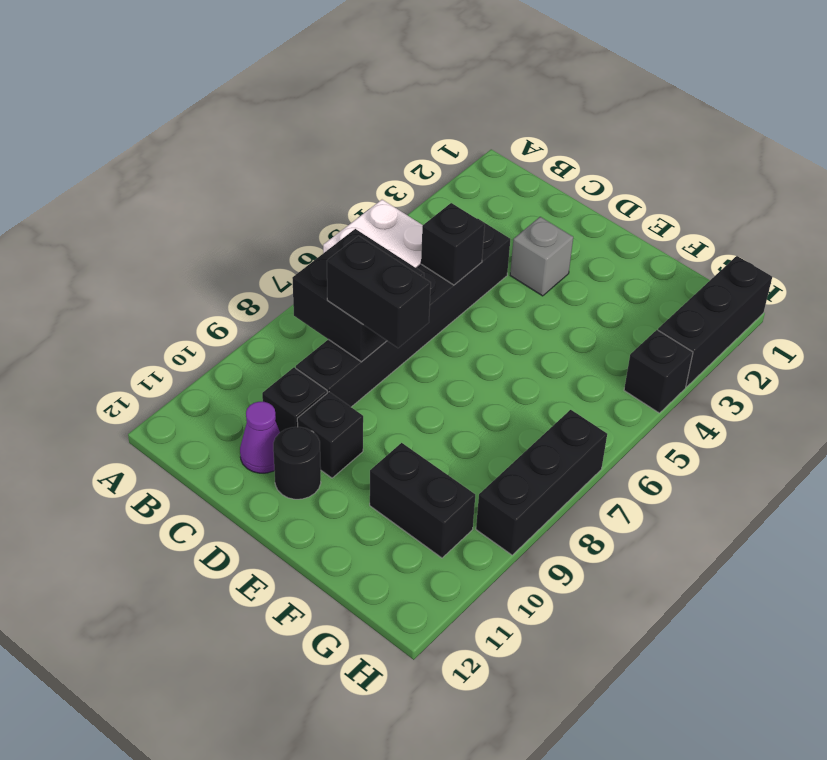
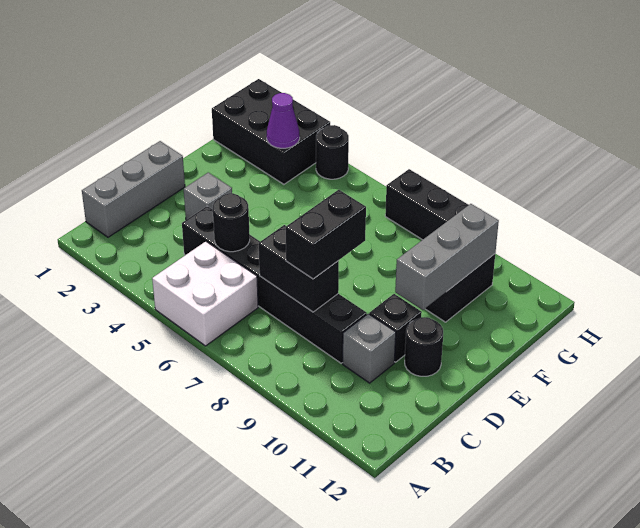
none -> grey brick B1:D1 level 1
black brick B7:C8 level 2 -> black brick C7:C8 level 2
black brick C5 level 2 -> black round brick C5 level 2
black brick C10 level 1 -> grey brick C10 level 1
purple cone C11 level 1 -> purple cone G3 level 2
none -> grey brick E10:G10 level 2
black brick H1:H3 level 1 -> black brick G1:H3 level 1
black brick H4 level 1 -> black round brick H4 level 1

